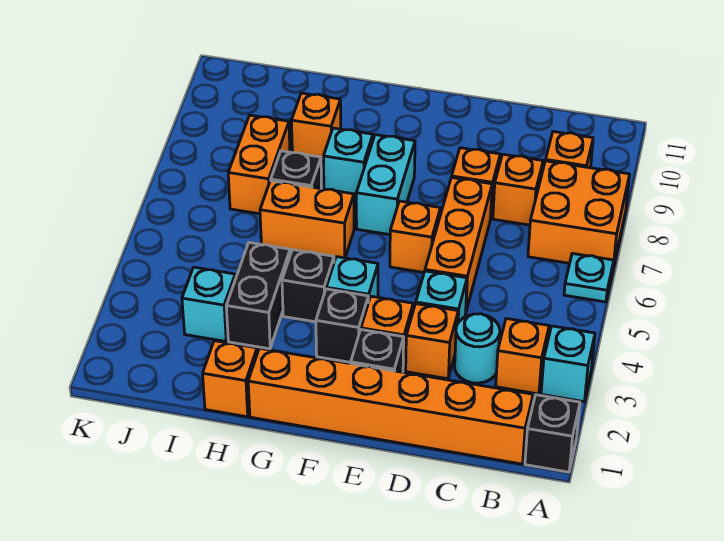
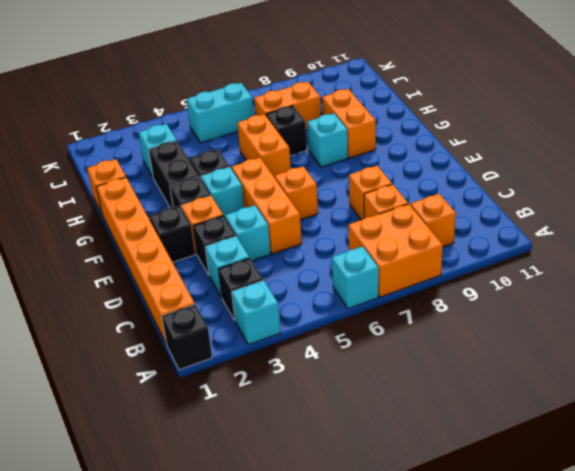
cyan plate A6 level 1 -> cyan brick A6 level 1
orange brick B3 level 1 -> black brick B3 level 1
cyan round brick C3 level 1 -> cyan brick C3 level 1
orange brick D3 level 1 -> black brick D3 level 1
orange brick D5:D7 level 1 -> orange brick D5:F5 level 1
cyan brick F7:F8 level 1 -> cyan brick J5:J6 level 1
black brick H3:H4 level 1 -> black brick G3:H3 level 1
orange brick H9 level 1 -> orange brick G9:H9 level 1

